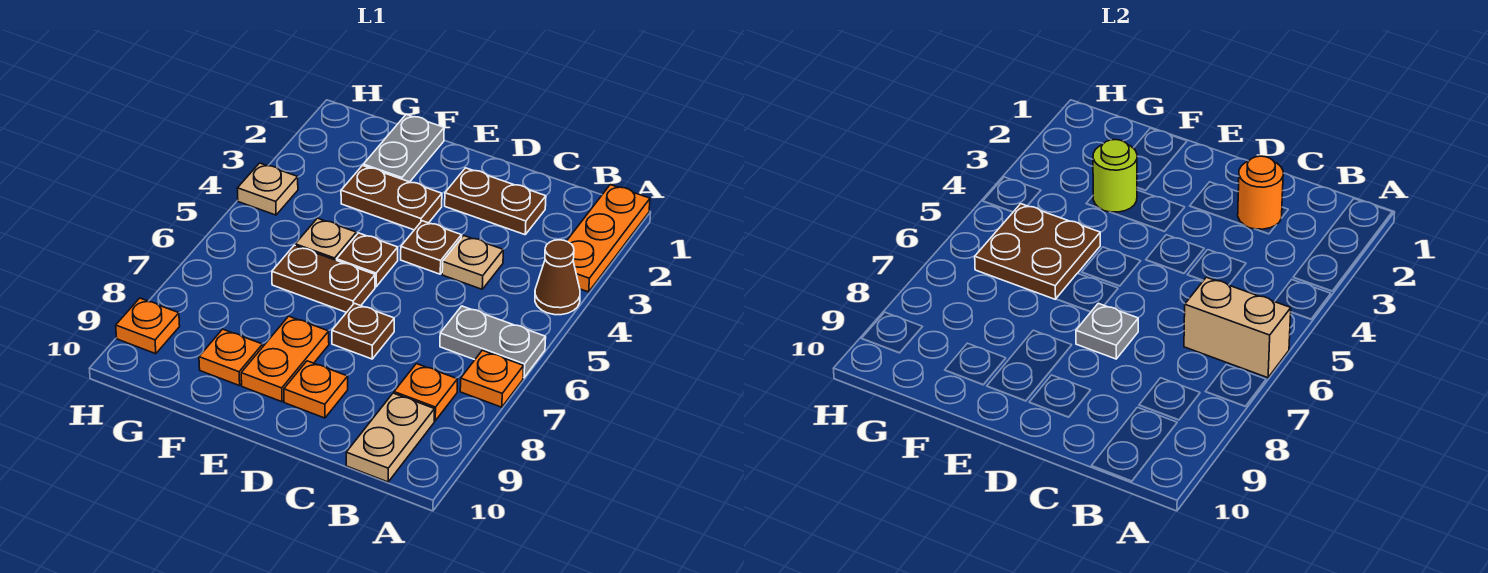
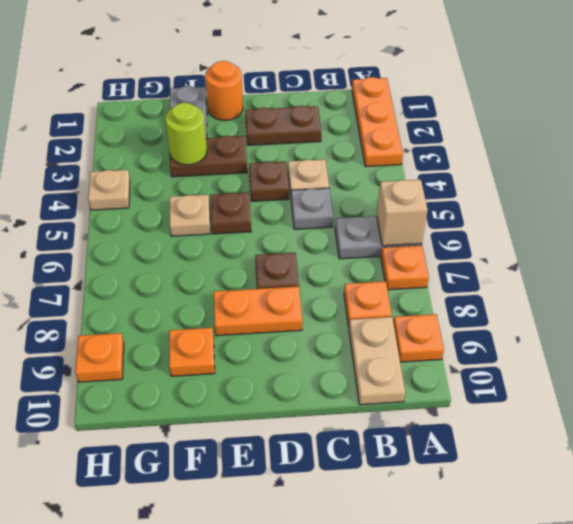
brown cone A4 level 1 -> none
tan brick A6:B6 level 2 -> tan brick A6 level 2
orange round brick C2 level 2 -> orange round brick E1 level 1
grey plate D7 level 2 -> grey plate C5 level 1
orange plate D9 level 1 -> orange plate A9 level 1
brown plate E6:F6 level 1 -> none
orange plate E8:E9 level 1 -> orange plate D8:E8 level 1
brown plate F5:G6 level 2 -> none

